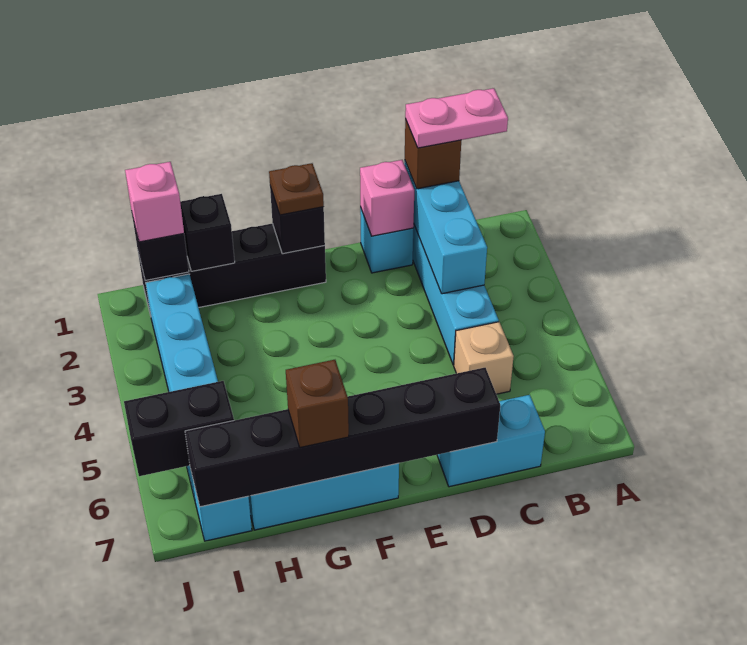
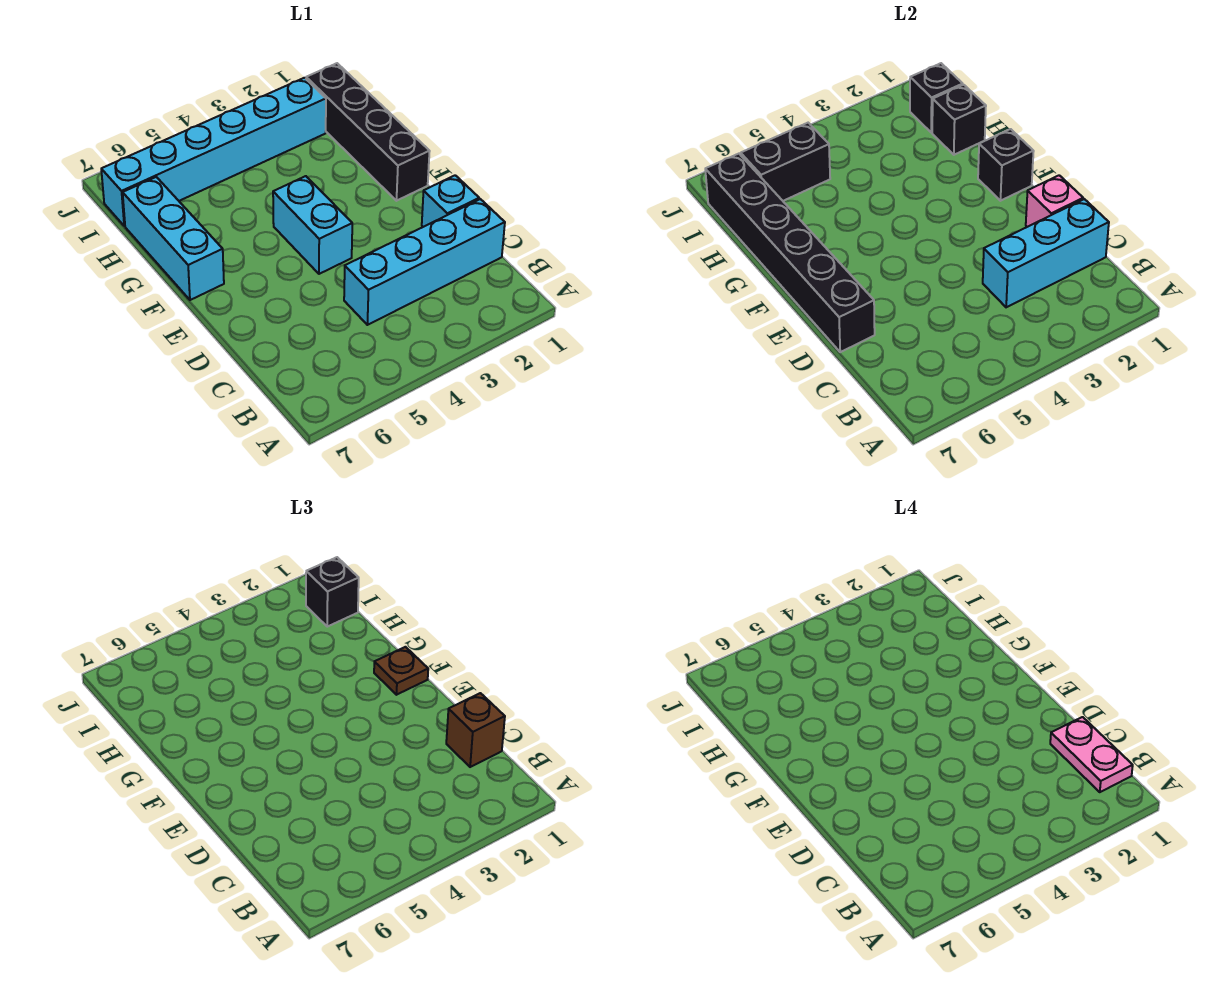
tan brick C5 level 1 -> none
cyan brick C7:D7 level 1 -> cyan brick E4:F4 level 1
brown brick G7 level 3 -> none
pink brick I1 level 3 -> black brick I1 level 3
black brick I6:J6 level 2 -> black brick I5:I6 level 2

